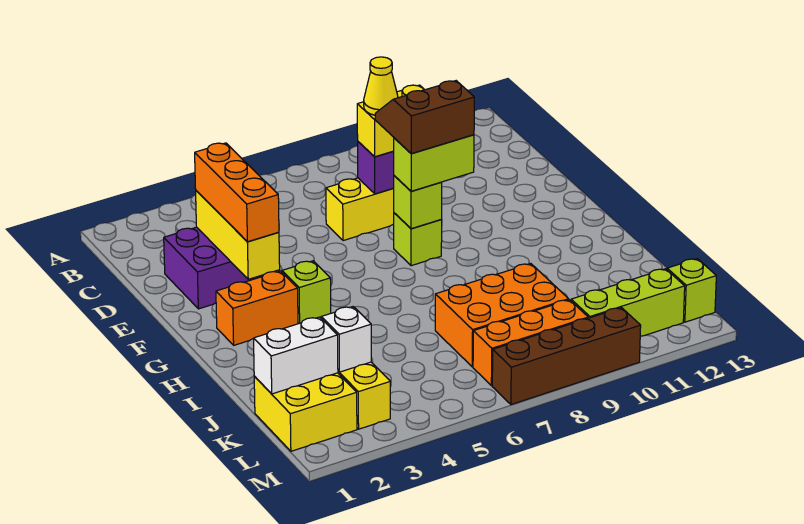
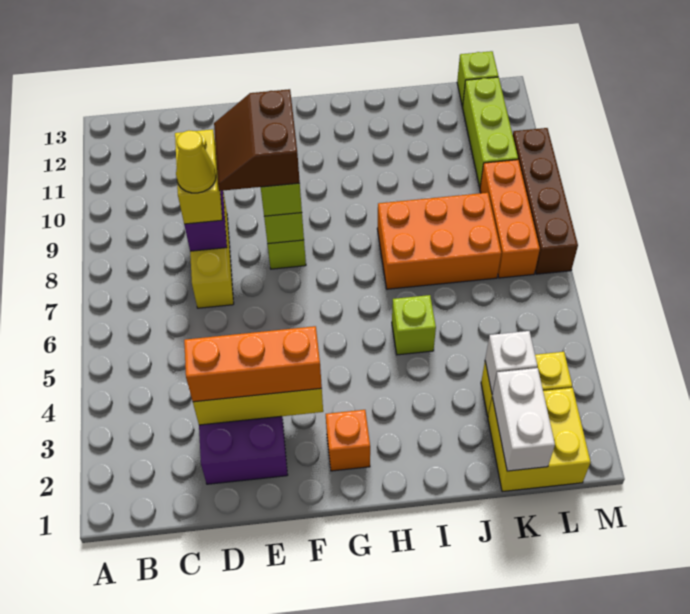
orange brick G2:G3 level 1 -> orange brick G2 level 1
lime brick G4 level 1 -> lime brick I5 level 1
orange brick J7:K9 level 1 -> orange brick I7:K8 level 1

